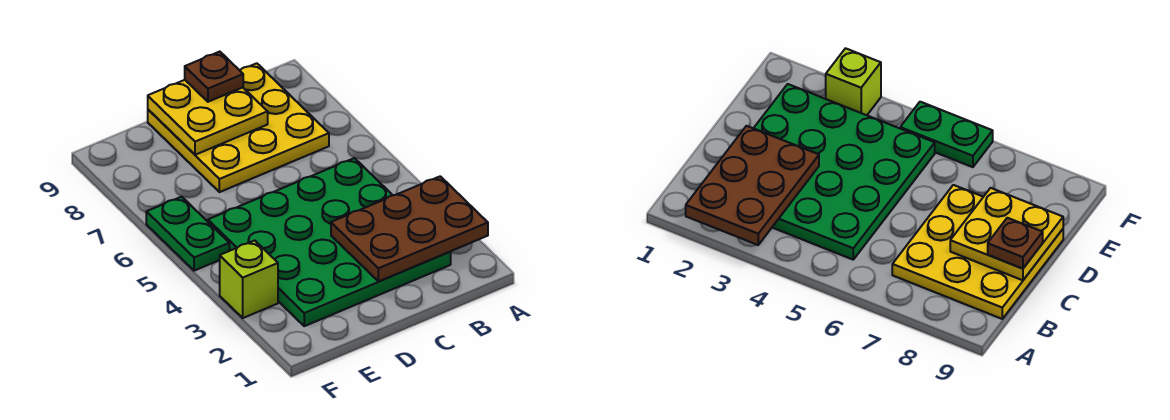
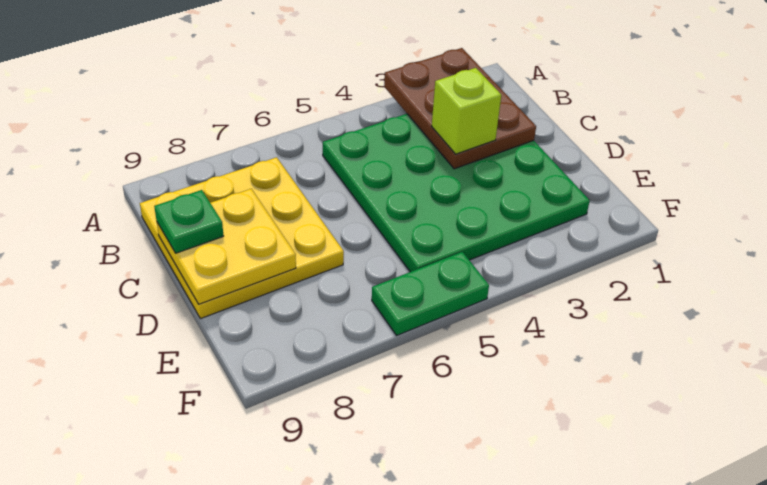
brown plate C9 level 3 -> green plate C9 level 3
lime brick F3 level 1 -> lime brick C3 level 3

